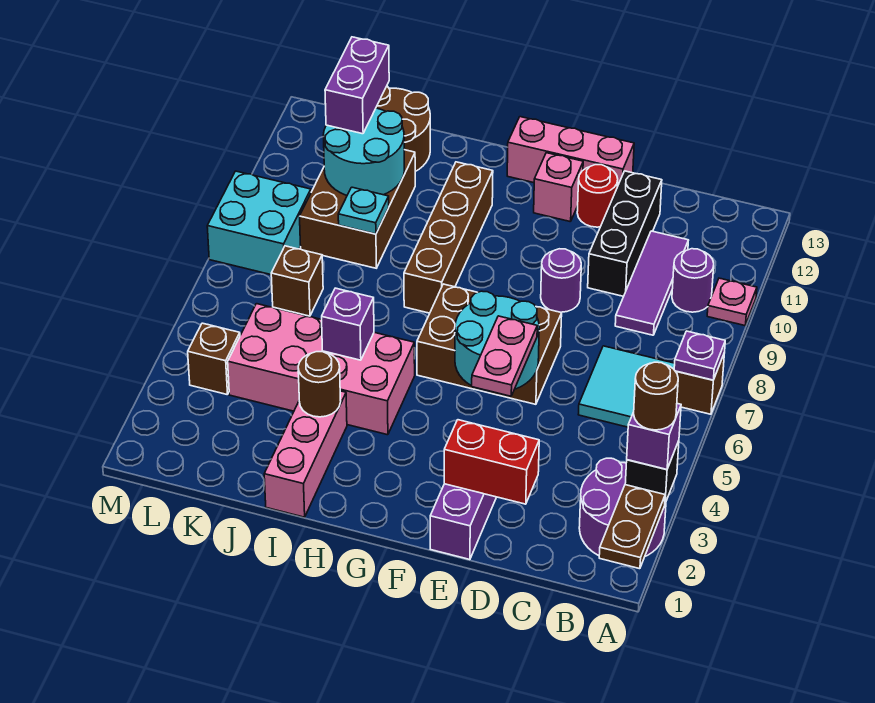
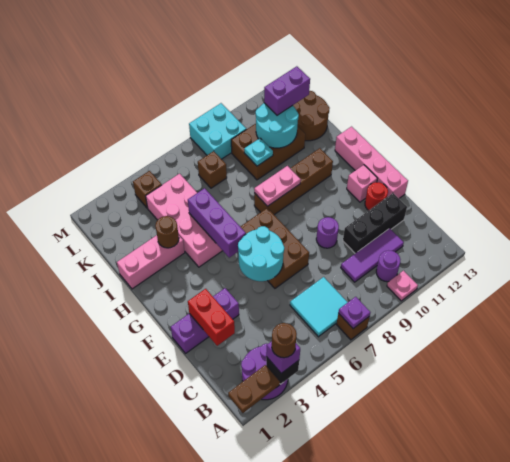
pink plate E4:E5 level 3 -> pink plate H8:H9 level 2
pink brick E13:G13 level 1 -> pink brick E13:H13 level 1
purple brick I5 level 2 -> purple brick G5:I5 level 2

